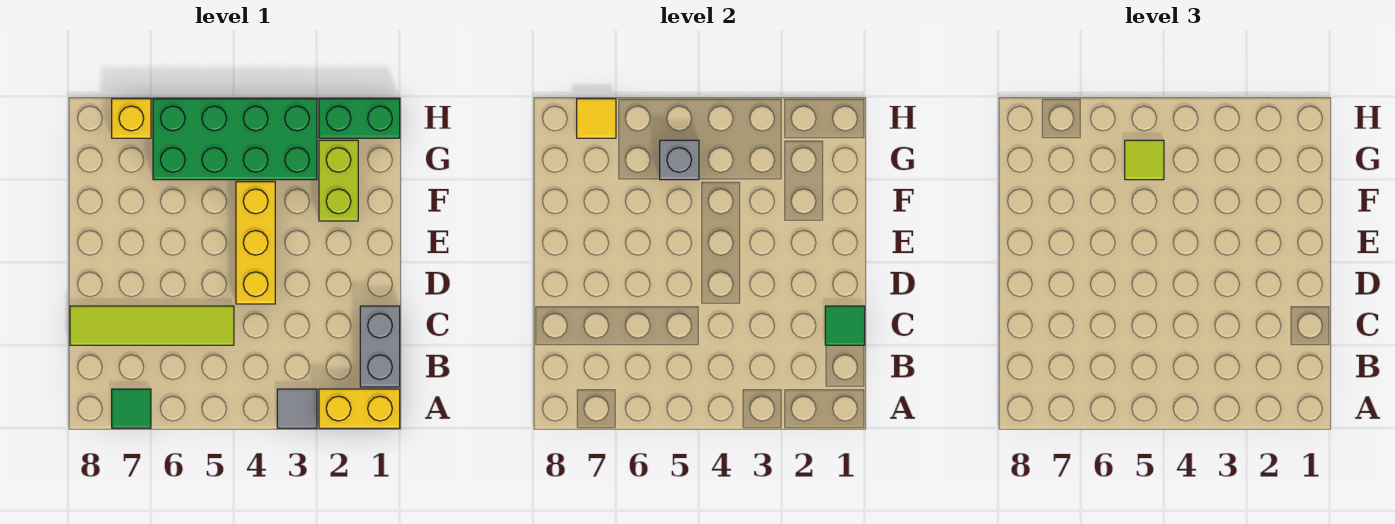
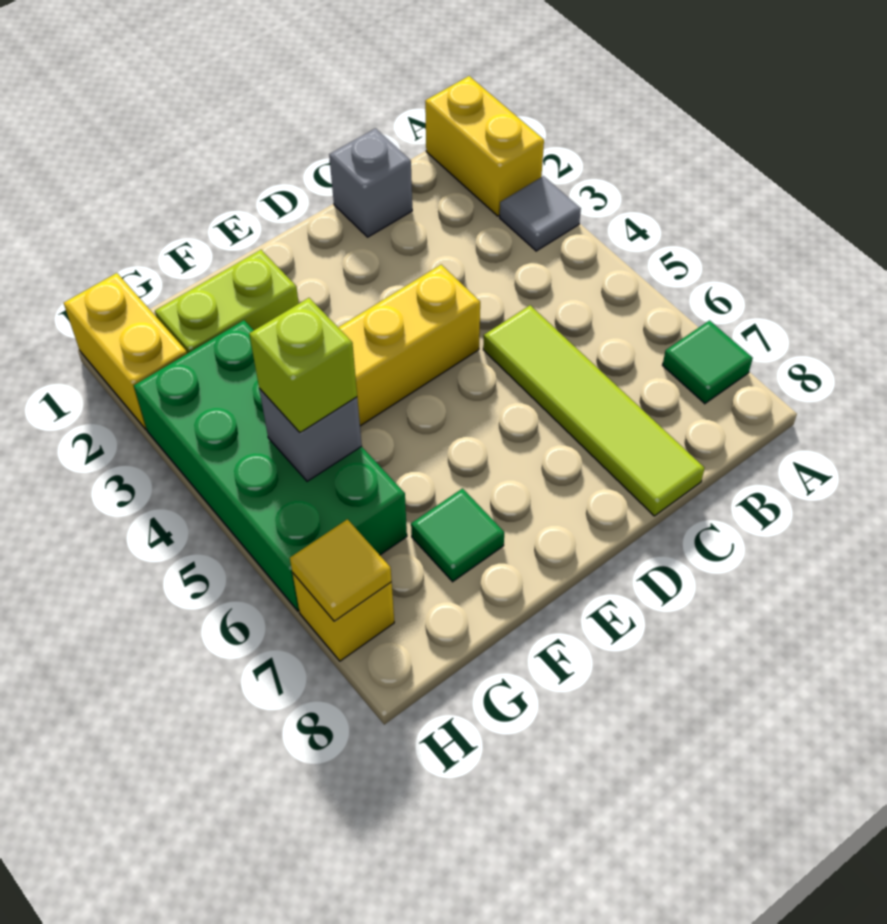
grey brick B1:C1 level 1 -> grey brick C1 level 1
green tile C1 level 2 -> green tile F7 level 1
lime tile G5 level 3 -> lime brick G5 level 3
green brick H1:H2 level 1 -> yellow brick H1:H2 level 1

